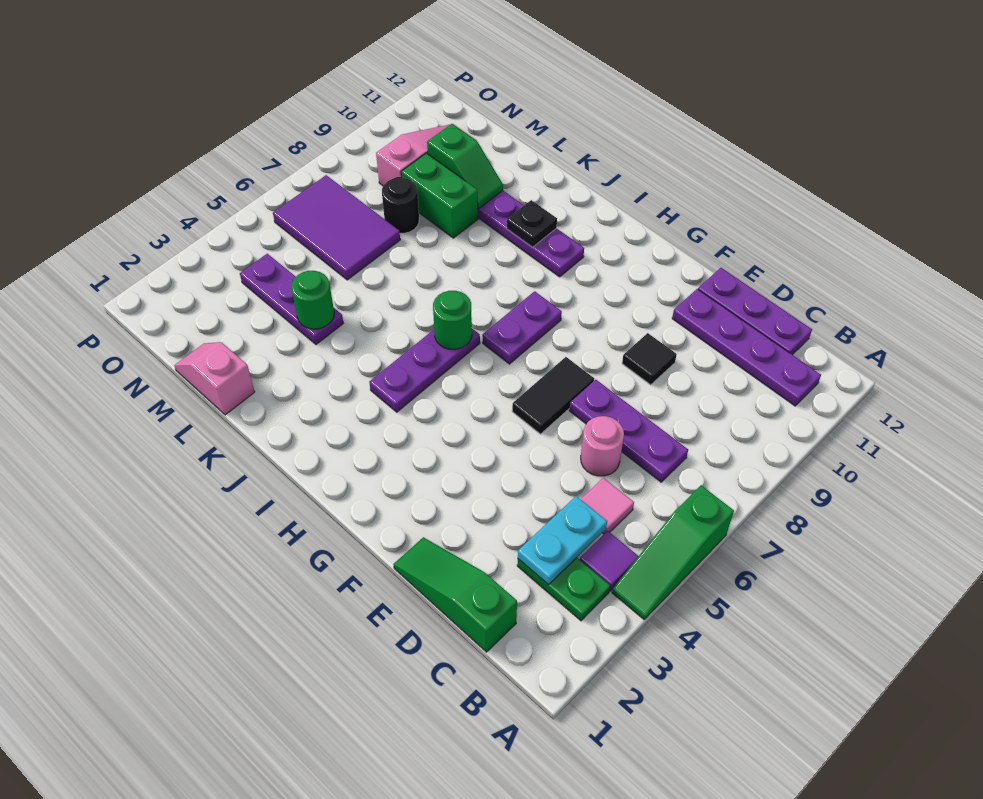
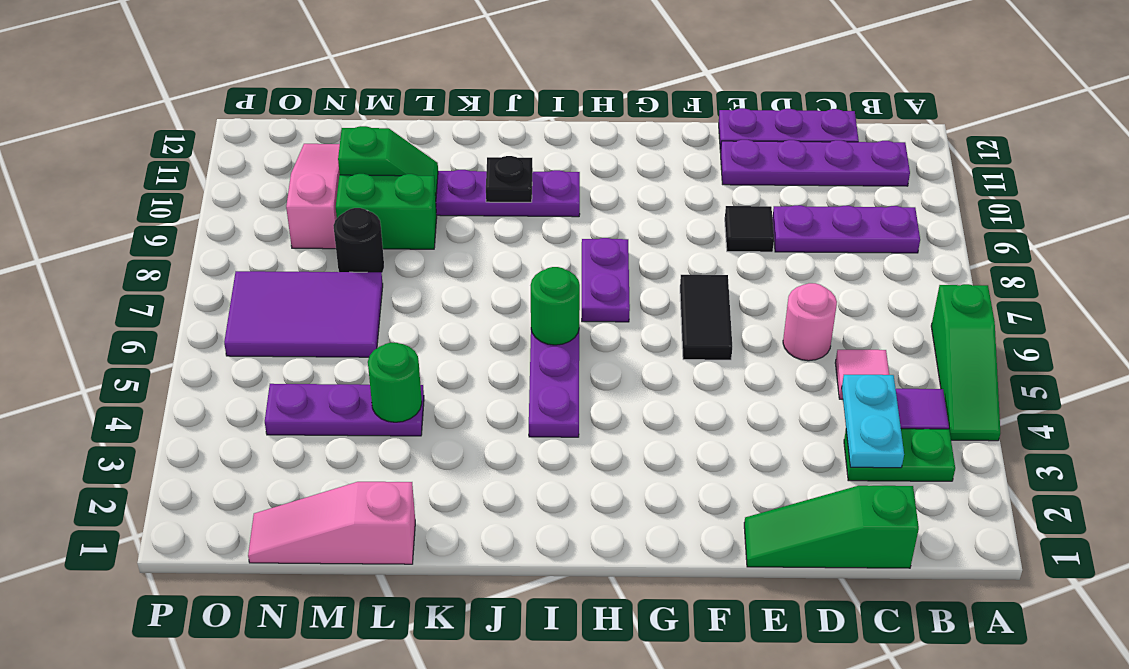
purple plate C7:E7 level 1 -> purple plate B9:D9 level 1
pink slope L1:M1 level 1 top L -> pink slope L1:N1 level 1 top L

